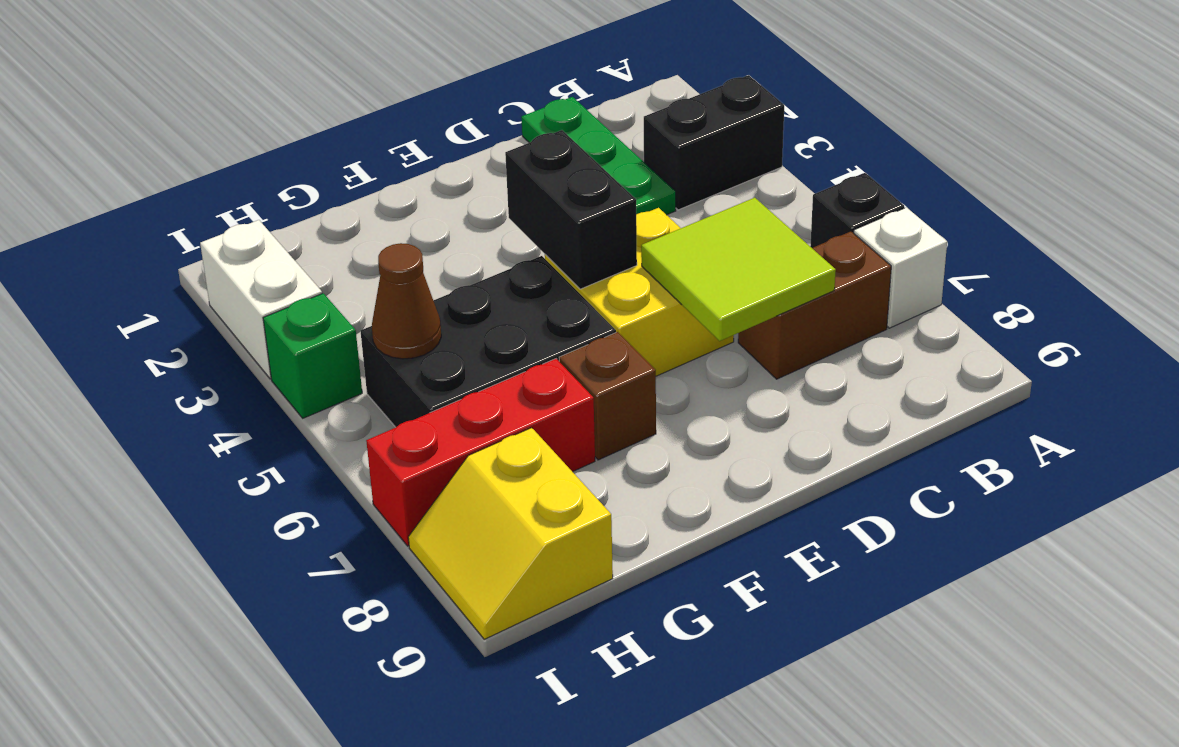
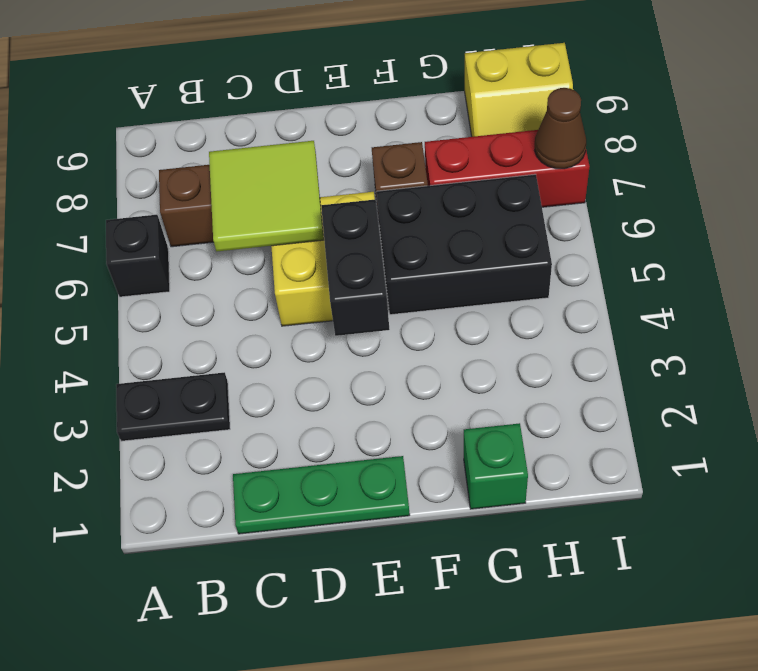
black brick A3:B3 level 1 -> black plate A3:B3 level 1
white brick A7 level 1 -> none
green plate C1:C3 level 1 -> green plate C1:E1 level 1
brown cone H5 level 2 -> brown cone I7 level 2
yellow slope H8:I9 level 1 top H -> yellow slope H8:I9 level 1 top 9
white brick I2:I3 level 1 -> none
green brick I4 level 1 -> green brick G1 level 1

